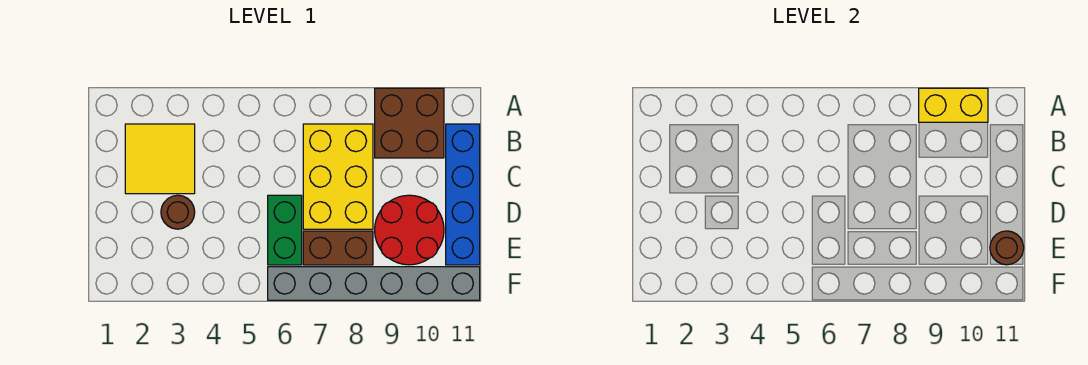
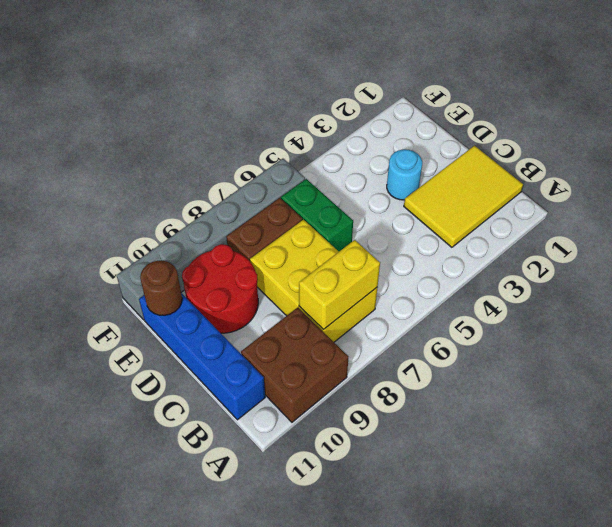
yellow brick A9:A10 level 2 -> yellow brick B7:B8 level 2
yellow tile B2:C3 level 1 -> yellow tile B1:C3 level 1
brown round brick D3 level 1 -> cyan round brick D3 level 1

